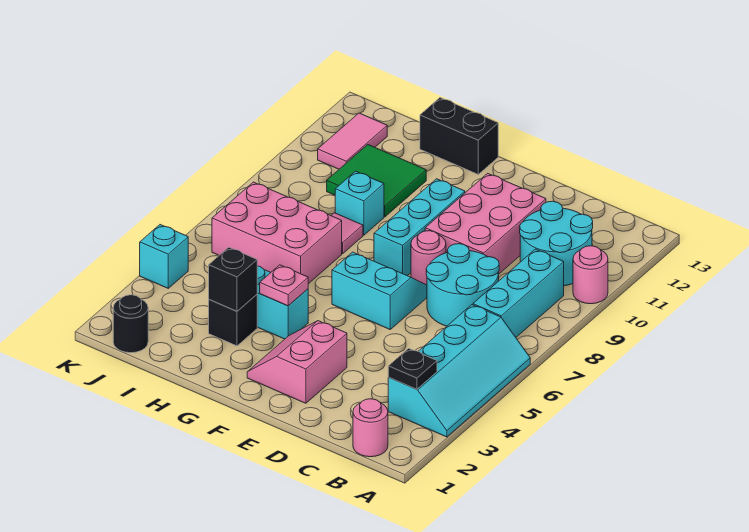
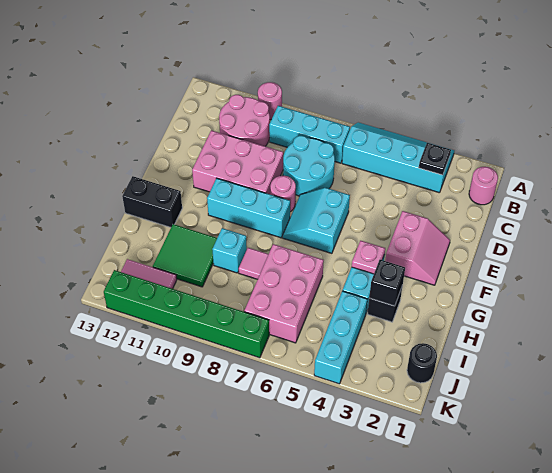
cyan round brick B10:C11 level 1 -> pink round brick B10:C11 level 1
pink slope E2:F3 level 1 top E -> pink slope E2:F3 level 1 top 3
black brick G13:H13 level 1 -> black brick G12:G13 level 1
cyan brick K4 level 1 -> cyan brick I4:K4 level 1
none -> green brick K7:K12 level 1

